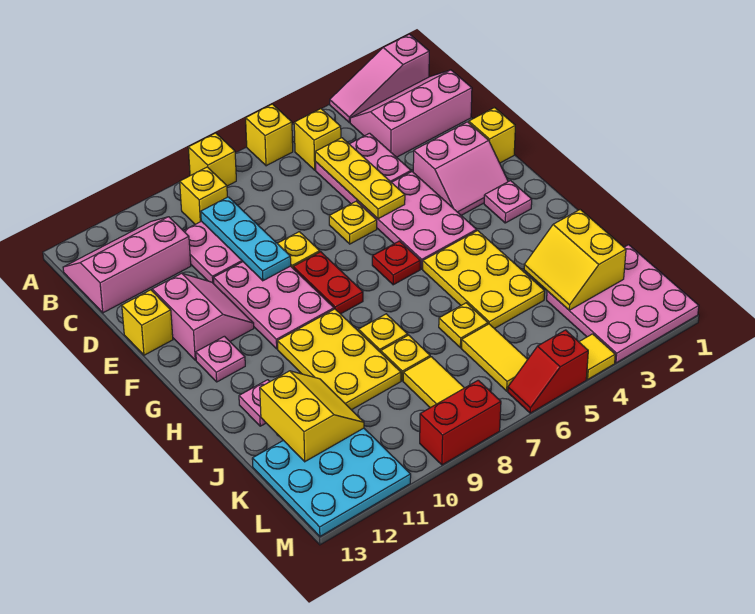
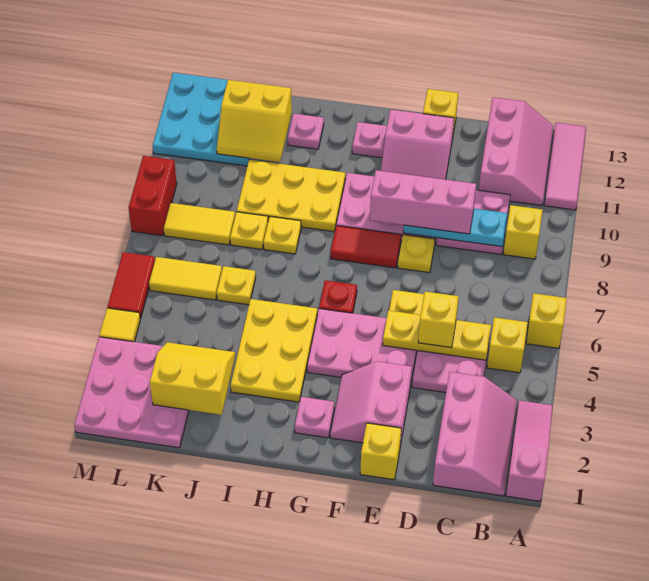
yellow brick A8 level 1 -> yellow brick D5 level 3
none -> pink tile A11:A13 level 1
none -> pink brick D9:F9 level 3
red plate F8:G8 level 1 -> red tile F8:G8 level 1
yellow plate H4:J5 level 1 -> yellow plate H3:I5 level 1
red slope M5:M6 level 1 top 5 -> red tile M5:M6 level 1

